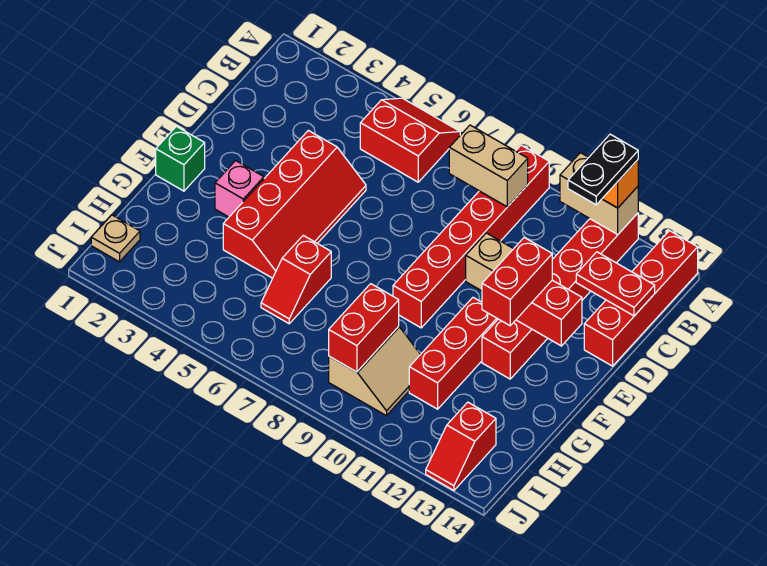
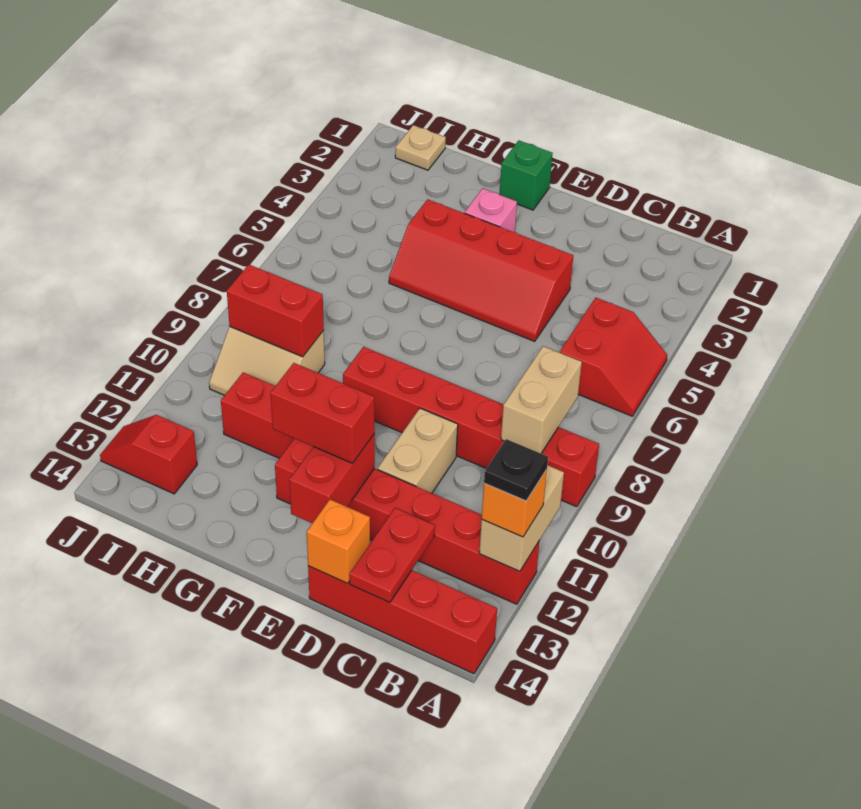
black plate A12:B12 level 4 -> black plate A12 level 4
none -> orange brick D14 level 2
red slope G6:H6 level 1 top G -> none

